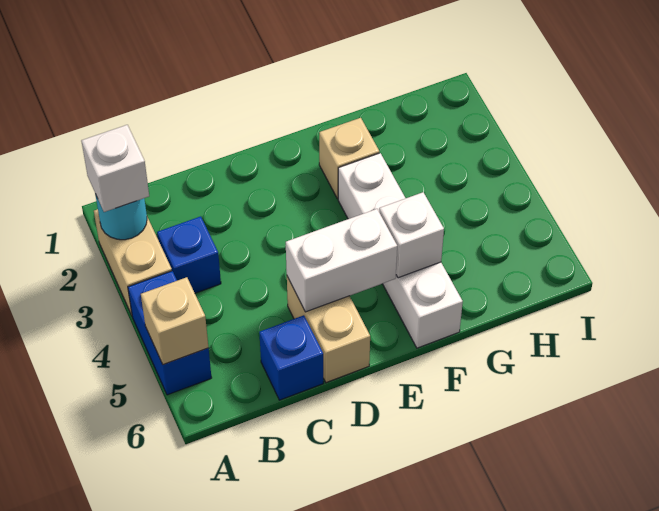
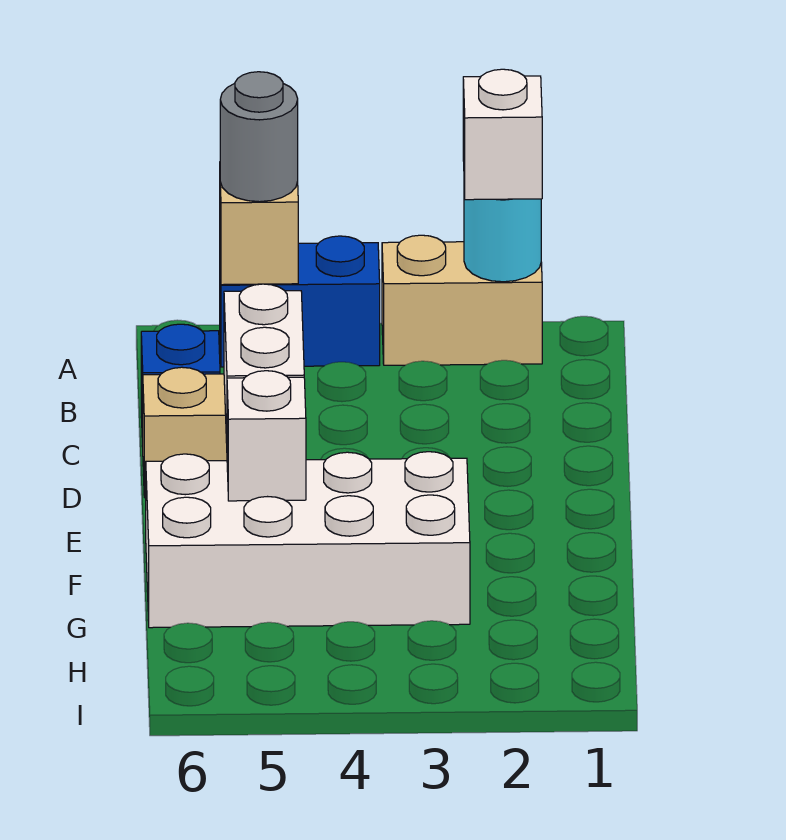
none -> grey round brick A5 level 3
blue brick B3 level 1 -> none
tan brick F2 level 1 -> none
white brick F3:F6 level 1 -> white brick F3:G6 level 1

